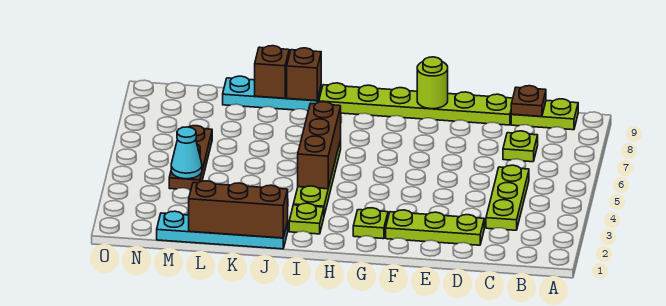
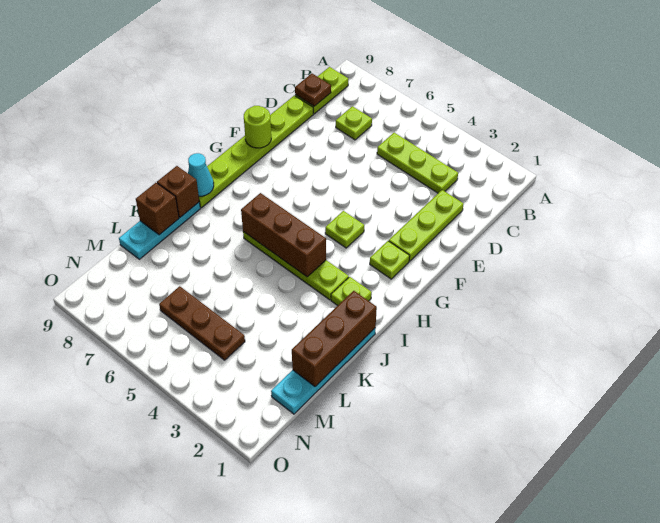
none -> lime plate G4 level 1
cyan cone M4 level 2 -> cyan cone I9 level 2

